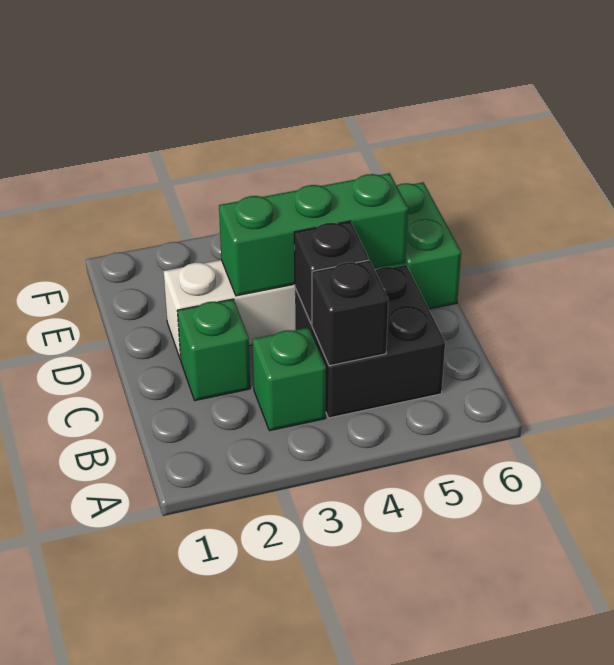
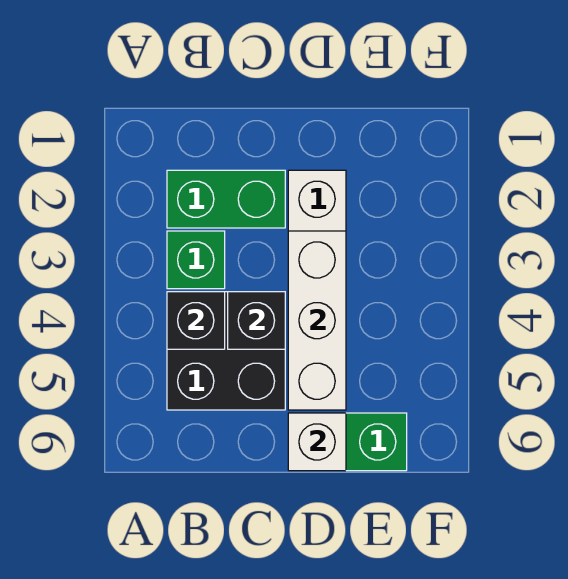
green brick C2 level 1 -> green brick B2:C2 level 1
green brick D3:D5 level 2 -> white brick D3:D5 level 2
none -> white brick D6 level 2

